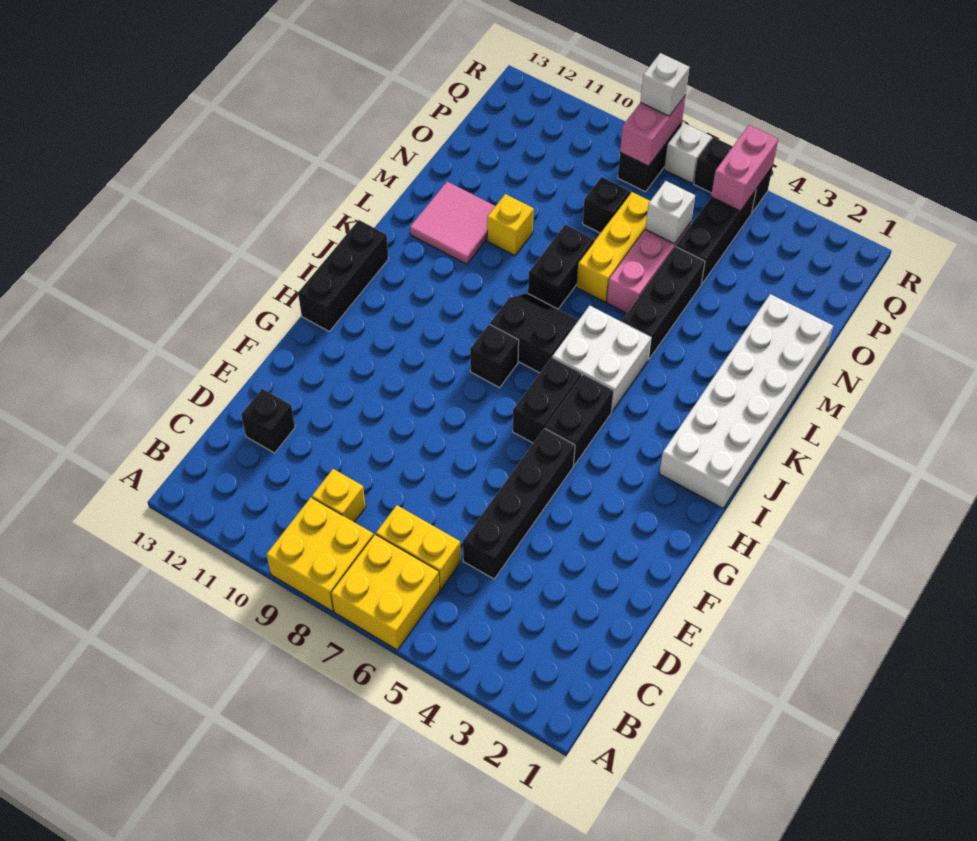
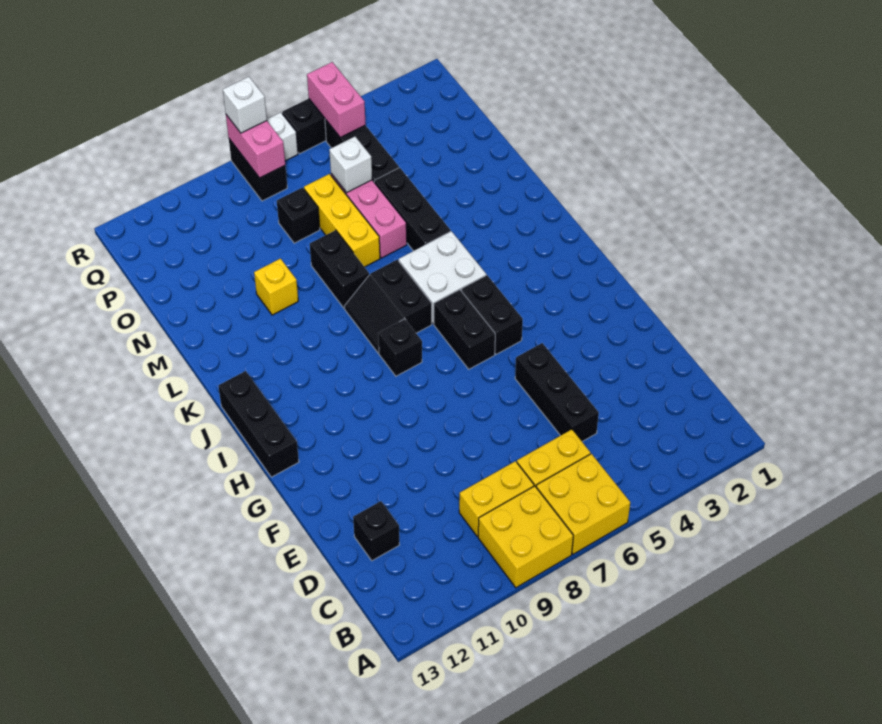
yellow brick C9 level 1 -> yellow brick C8:C9 level 1
black brick D5:G5 level 1 -> black brick D5:F5 level 1
white brick I1:N2 level 1 -> none
black slope J7:K8 level 1 top J -> black slope J7:K8 level 1 top 7
pink tile L11:M12 level 1 -> none

